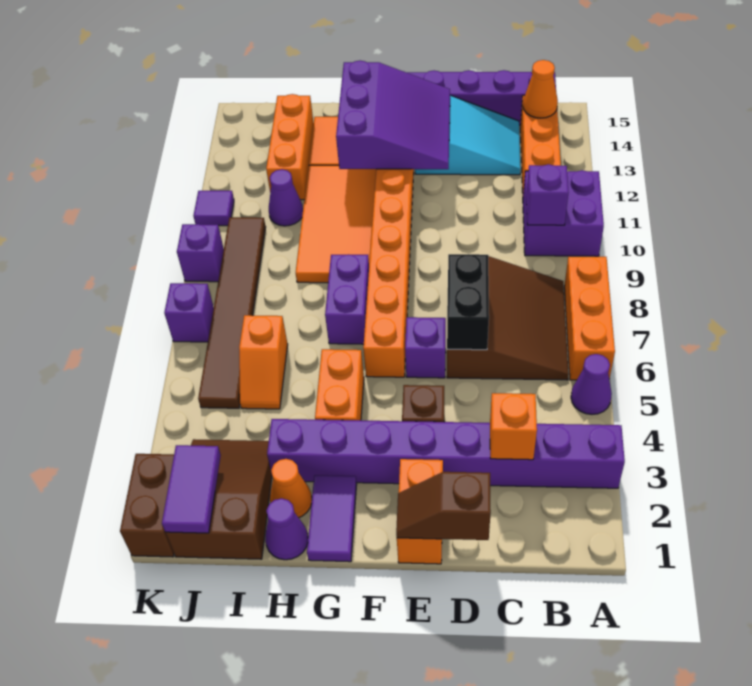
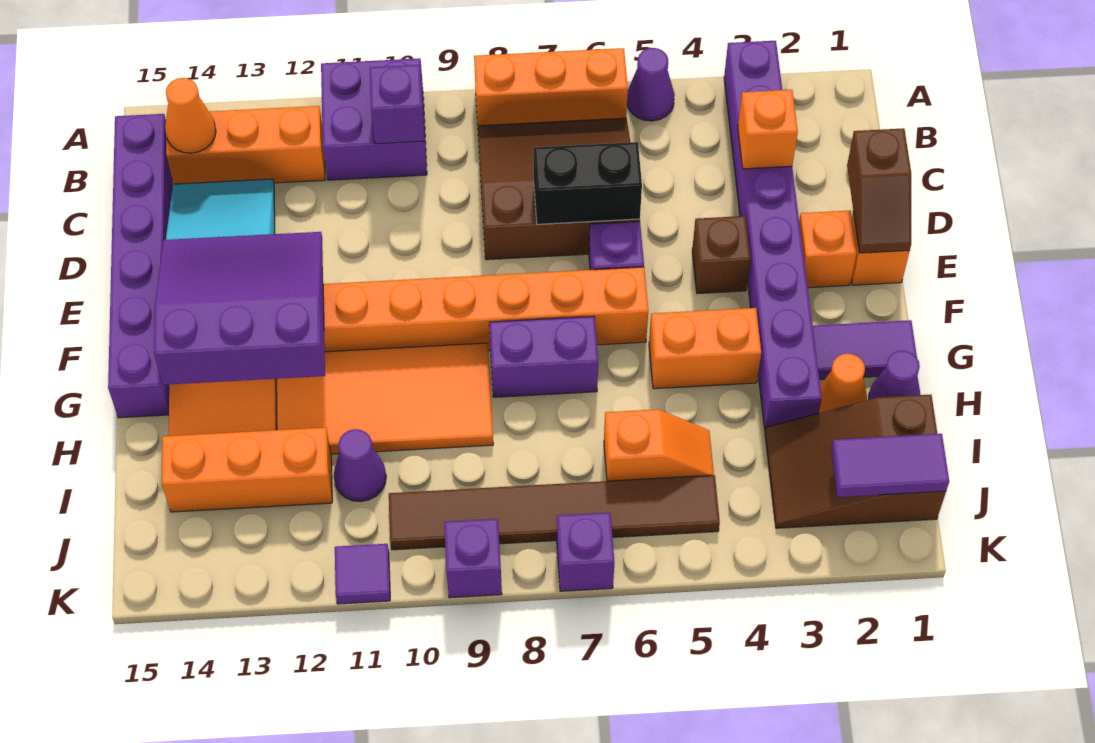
brown brick K1:K2 level 1 -> none

